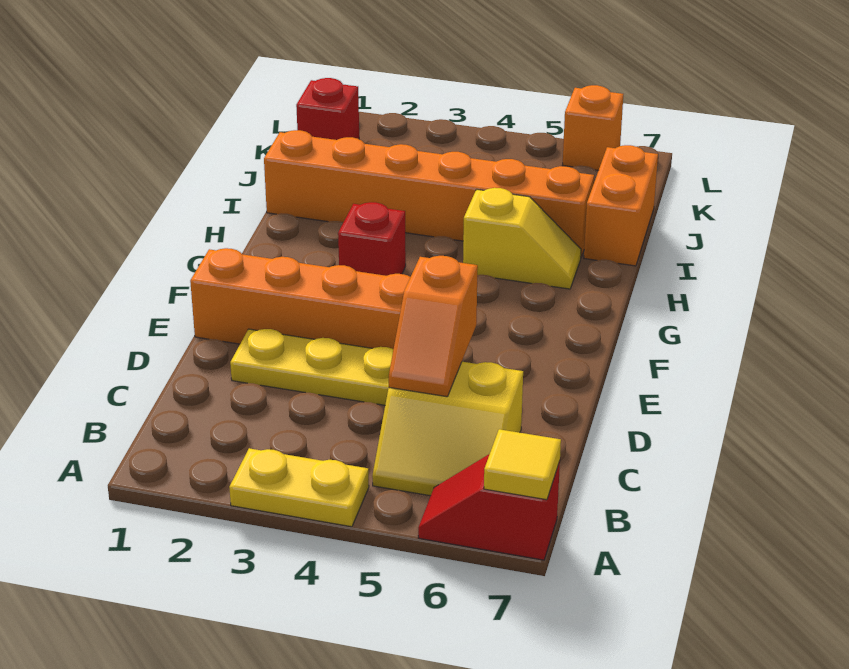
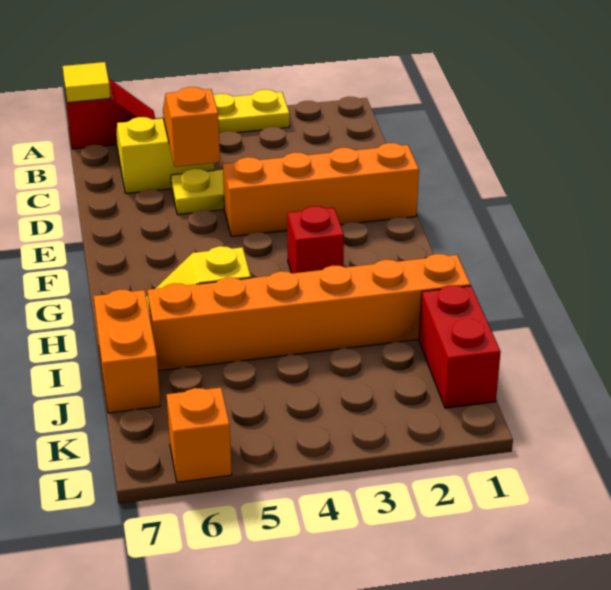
red brick K1 level 1 -> red brick J1:K1 level 1

